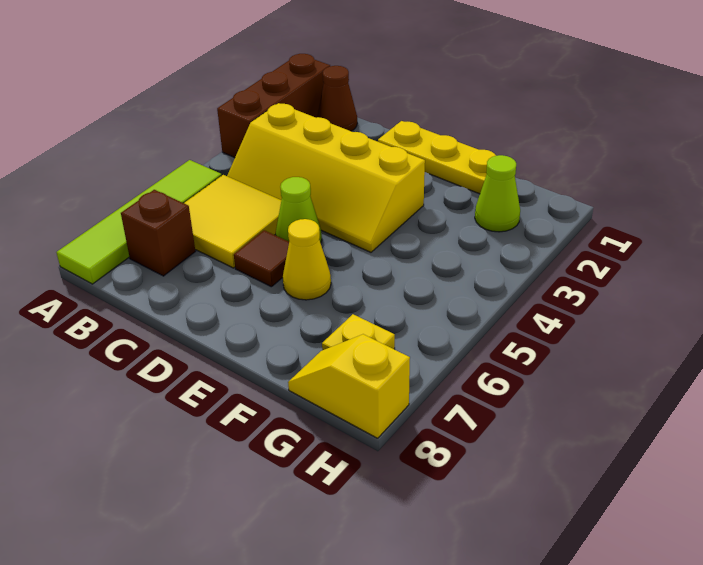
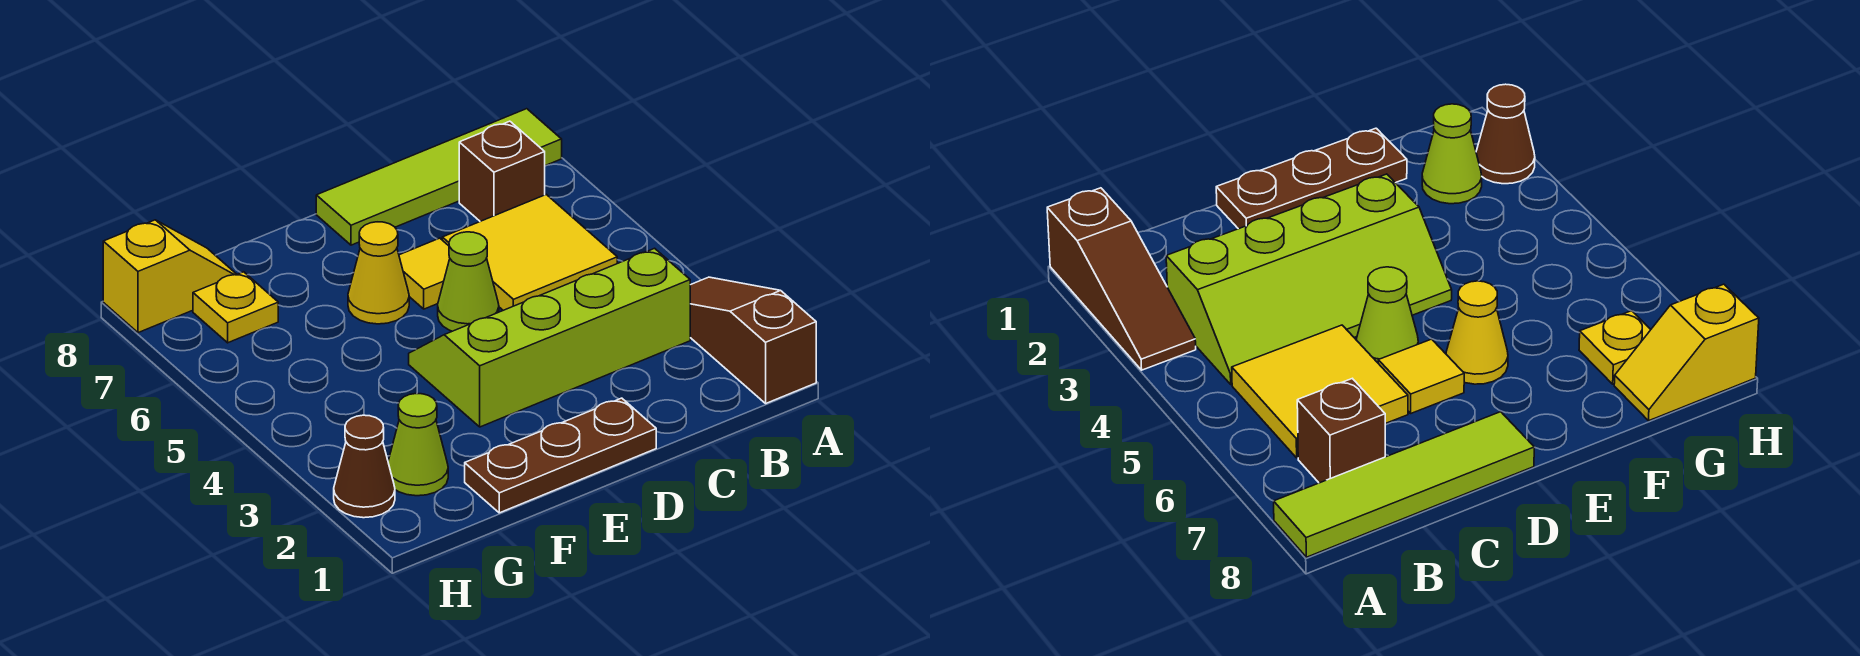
brown brick A1:A3 level 1 -> brown slope A1:A3 level 1 top 1
lime tile A5:A8 level 1 -> lime tile A8:D8 level 1
brown cone B1 level 1 -> brown cone H2 level 1
yellow slope B3:E4 level 1 top 3 -> lime slope B3:E4 level 1 top 3
yellow plate D1:F1 level 1 -> brown plate D1:F1 level 1
brown tile D6 level 1 -> yellow tile D6 level 1

